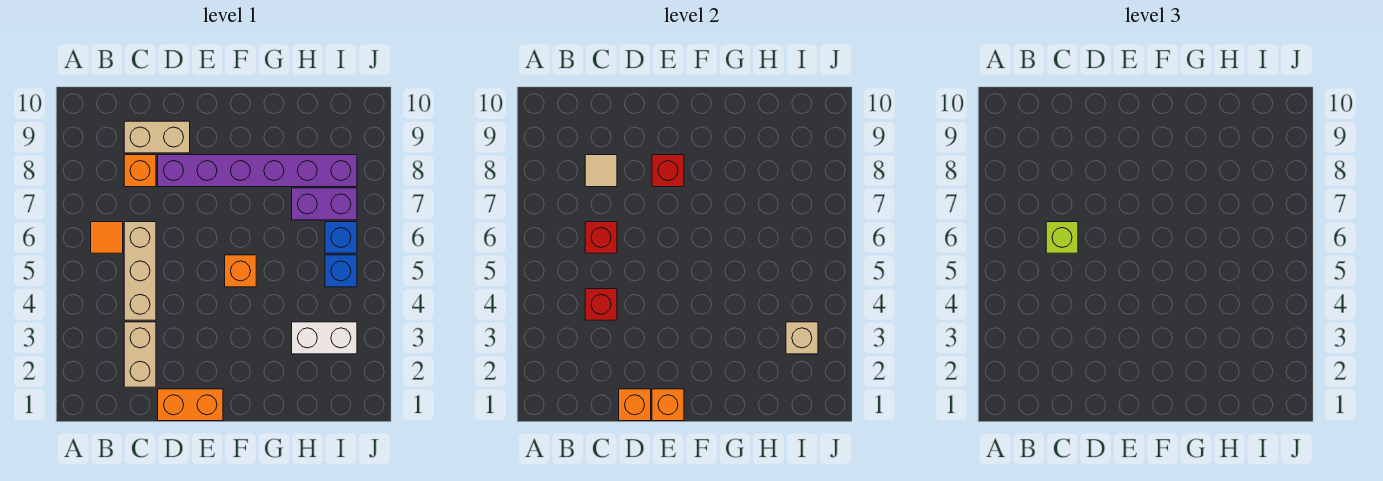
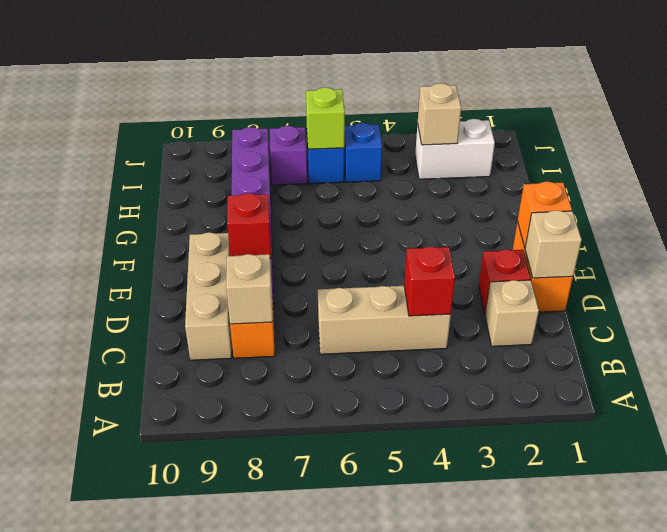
orange tile B6 level 1 -> none
tan brick C2:C3 level 1 -> tan brick C2 level 1
red brick C6 level 2 -> red brick D2 level 1
lime brick C6 level 3 -> lime brick I6 level 2
tan tile C8 level 2 -> tan brick C8 level 2
tan brick C9:D9 level 1 -> tan brick C9:E9 level 1
orange brick D1 level 2 -> tan brick D1 level 2
orange brick F5 level 1 -> none
white brick H3:I3 level 1 -> white brick I2:I3 level 1
purple brick H7:I7 level 1 -> purple brick I7 level 1

